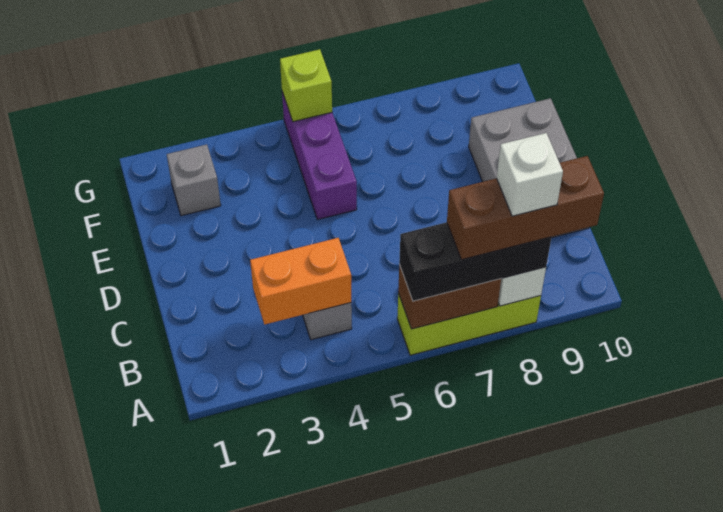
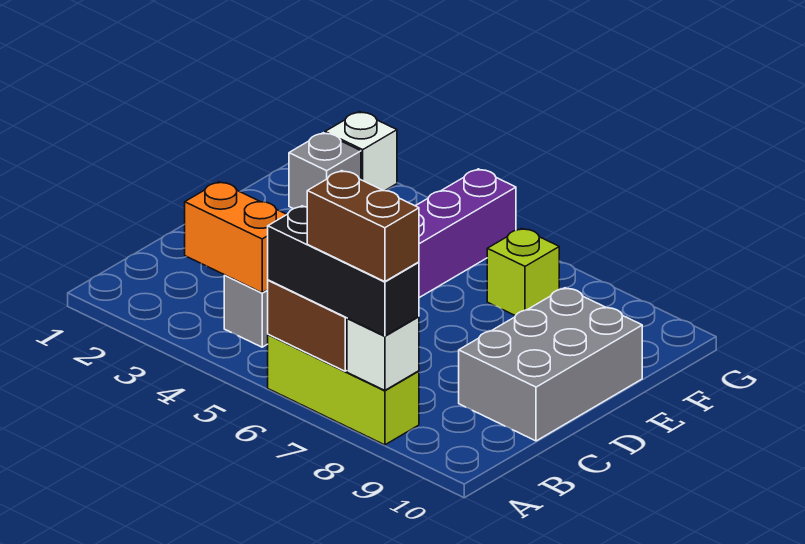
brown brick A7:A9 level 4 -> brown brick A7:A8 level 4
white brick A8 level 5 -> white brick G2 level 1
lime brick G5 level 2 -> lime brick F7 level 1

